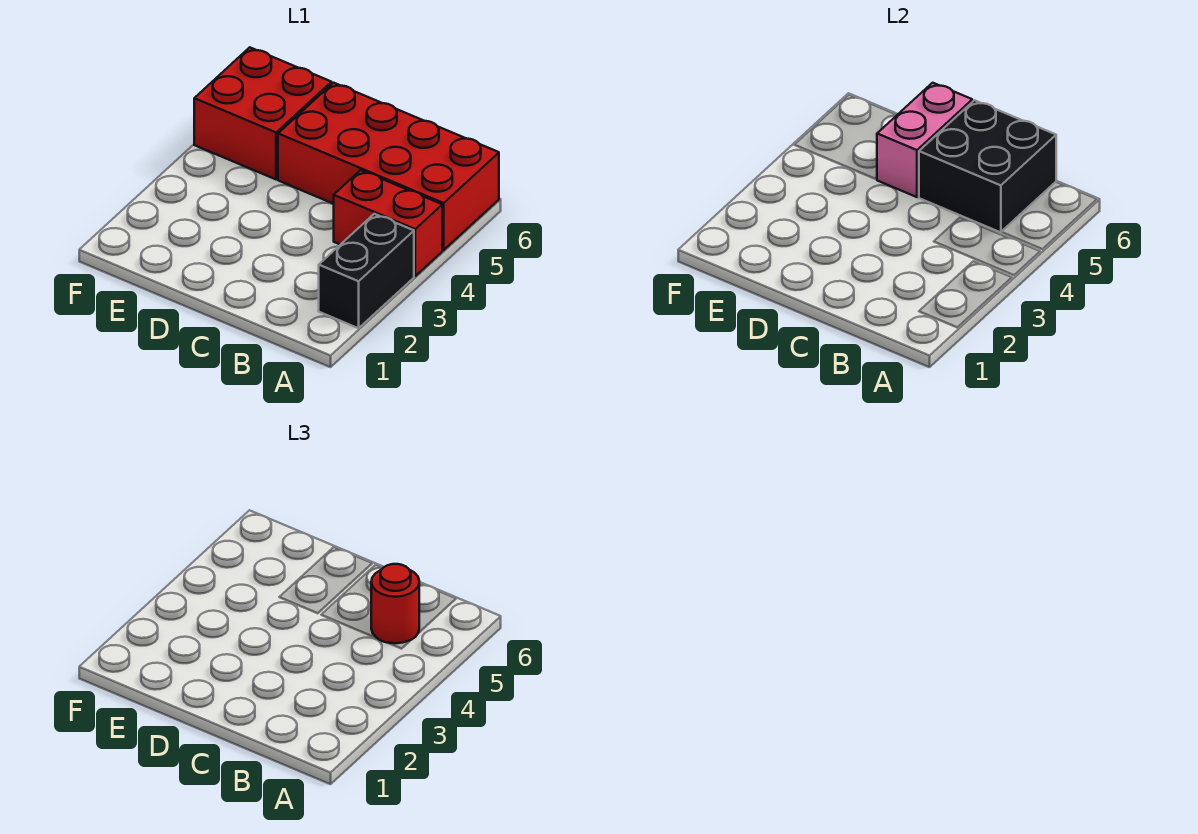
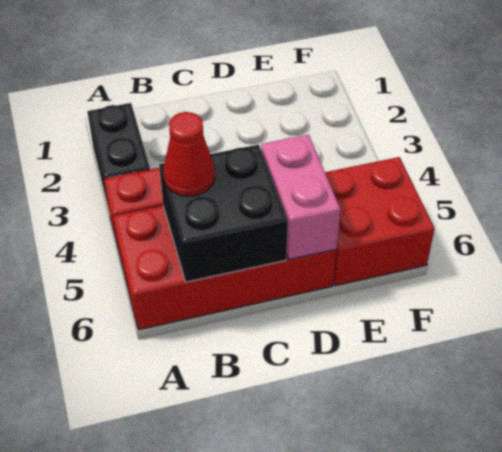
red round brick B5 level 3 -> red cone B5 level 3

